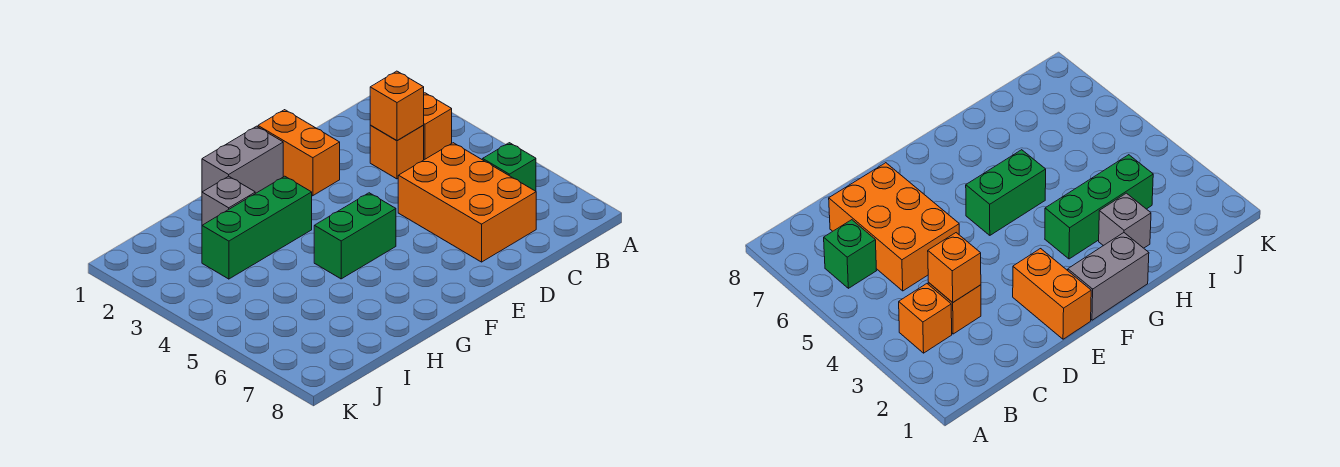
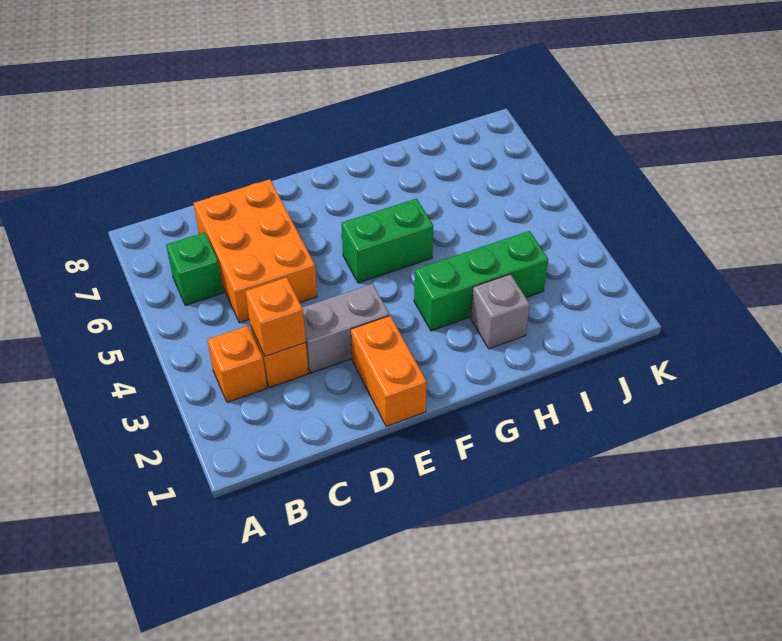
grey brick F1:G1 level 1 -> grey brick D3:E3 level 1

